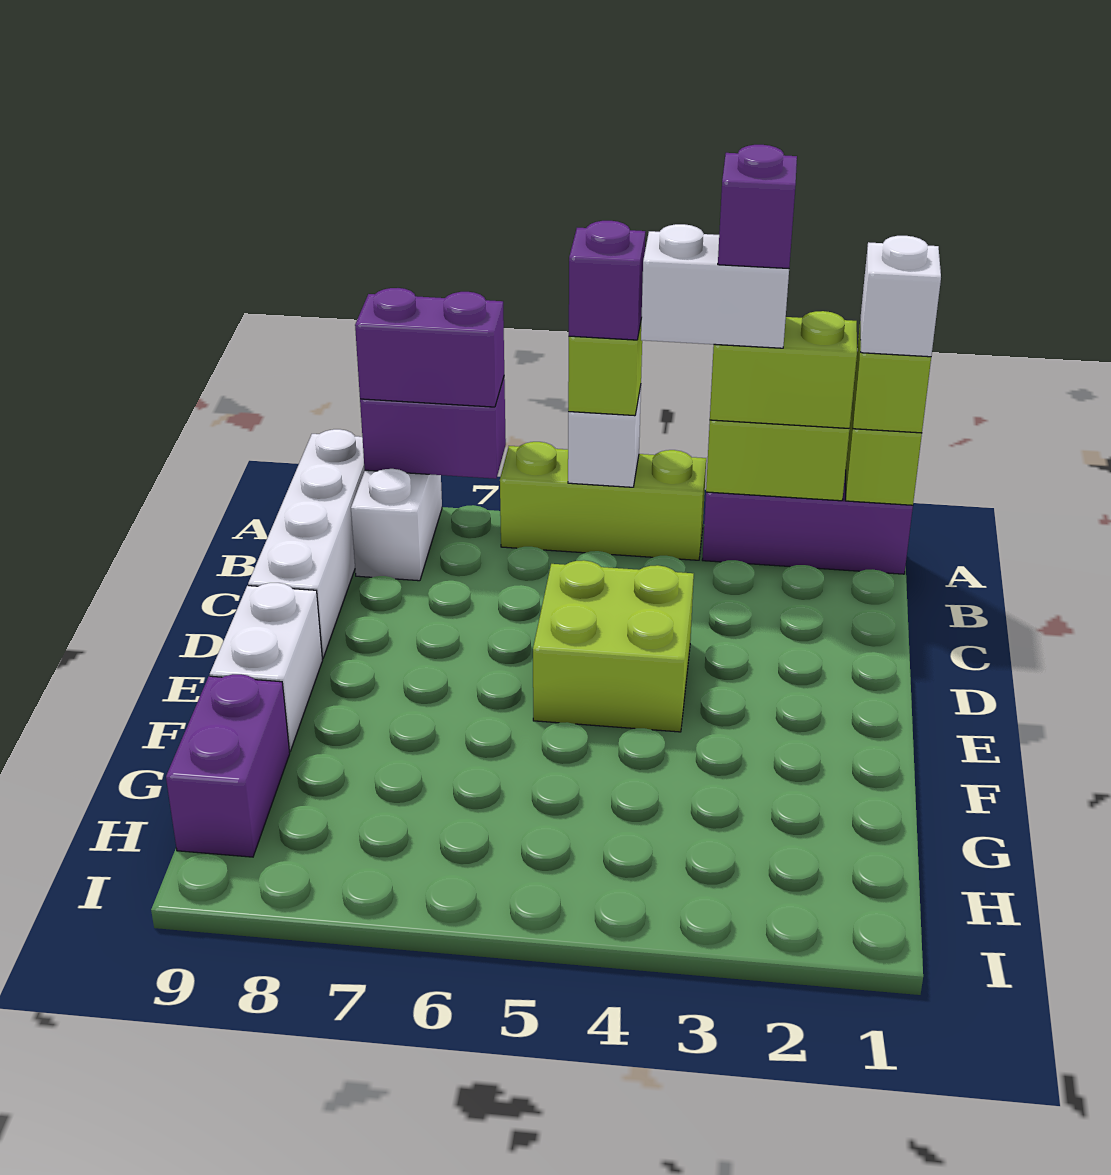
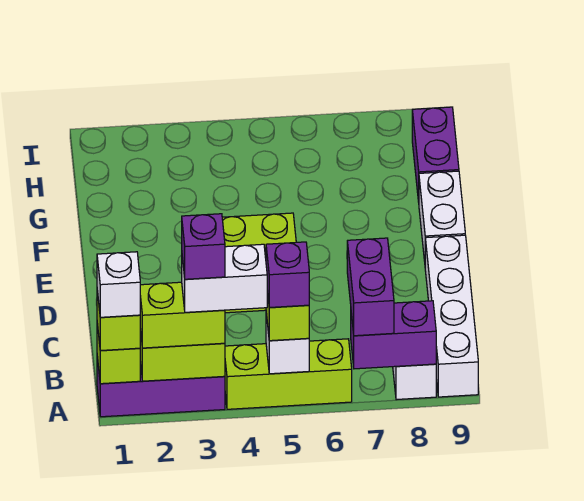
purple brick A7:A8 level 3 -> purple brick A7:B7 level 3

